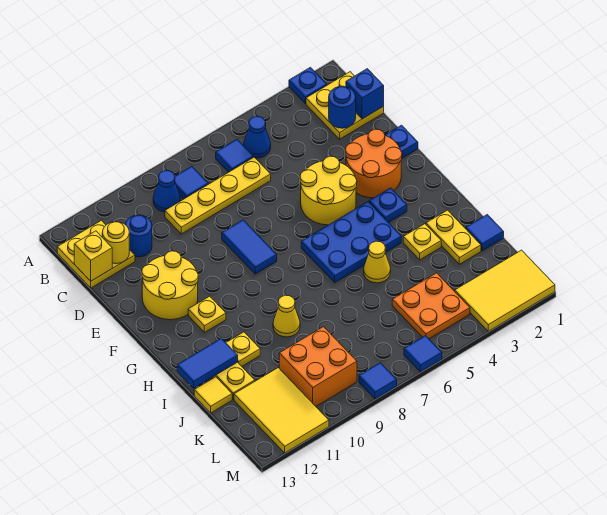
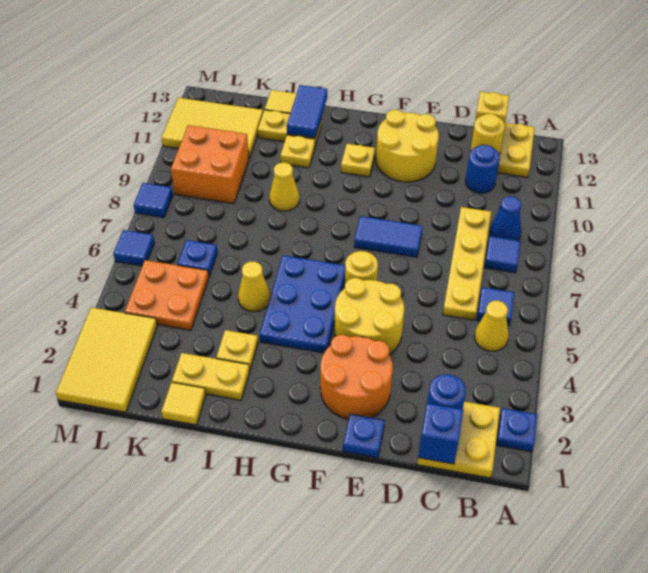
blue cone B5 level 1 -> yellow cone B5 level 1
none -> yellow round brick F6 level 1
blue plate G3 level 1 -> blue plate K6 level 1
blue tile J1 level 1 -> yellow tile J1 level 1

